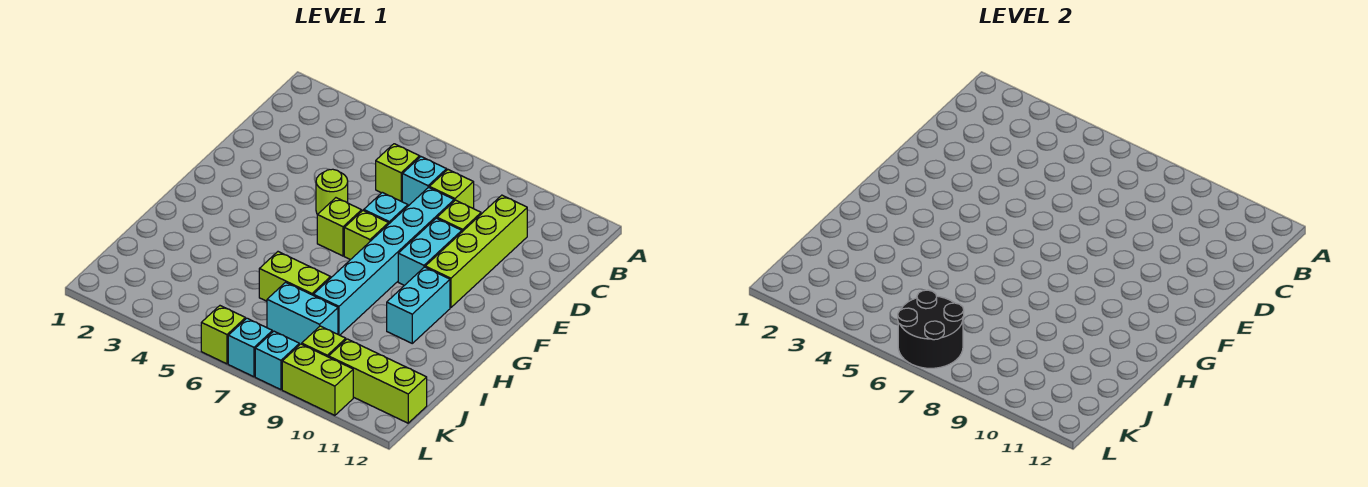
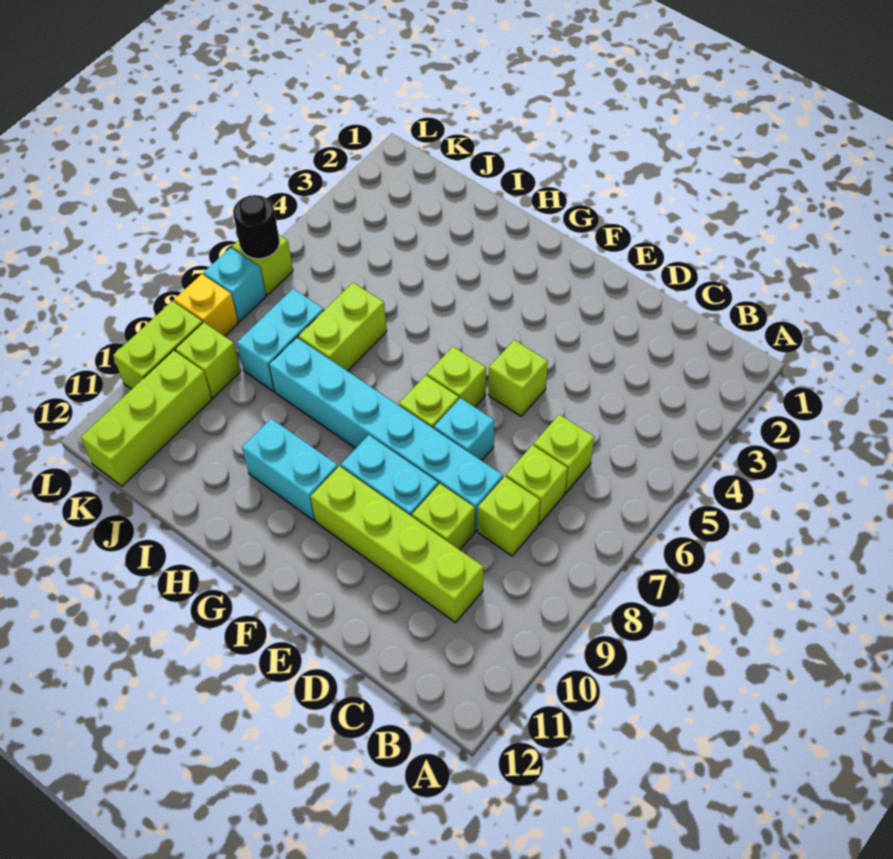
cyan brick C7 level 1 -> lime brick C7 level 1
lime round brick E5 level 1 -> lime brick E5 level 1
black round brick K6:L7 level 2 -> black round brick L6 level 2
cyan brick L8 level 1 -> yellow brick L8 level 1

